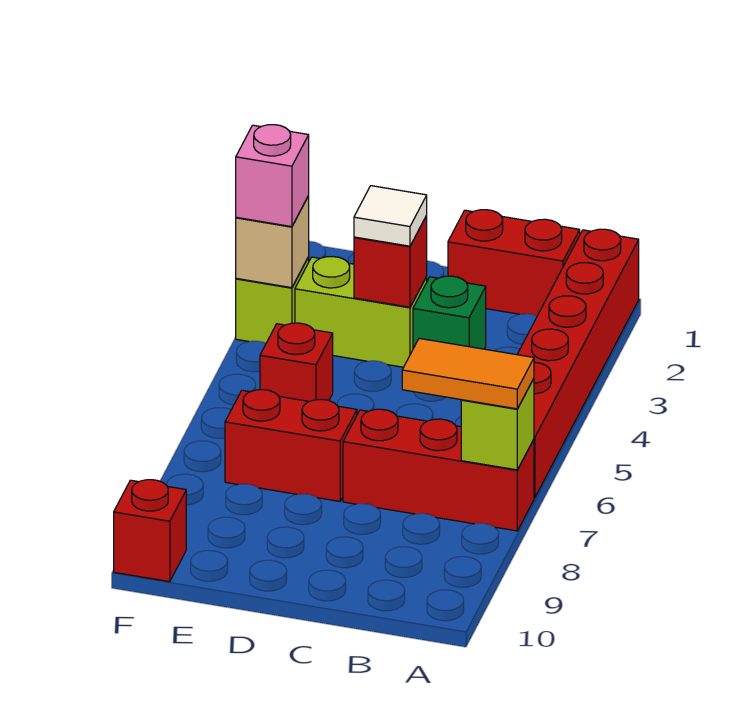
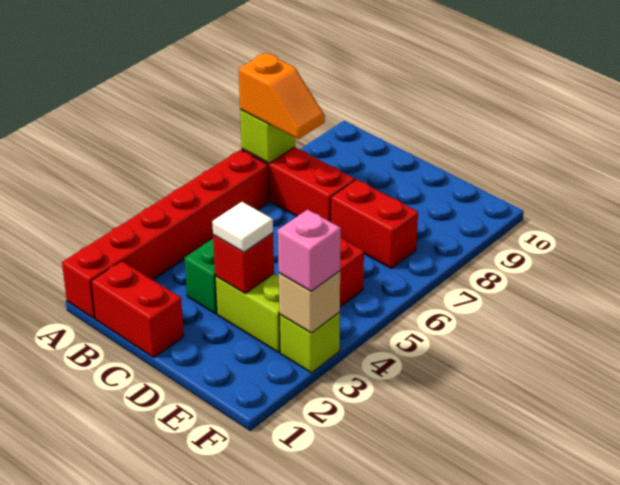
orange tile A7:B7 level 3 -> orange slope A7:B7 level 3 top A
red brick F10 level 1 -> none

